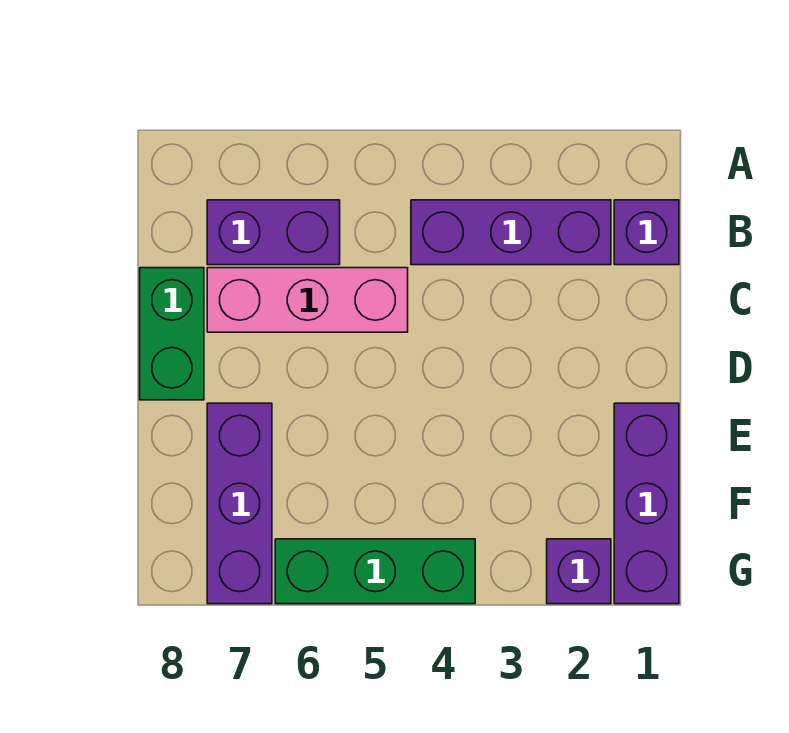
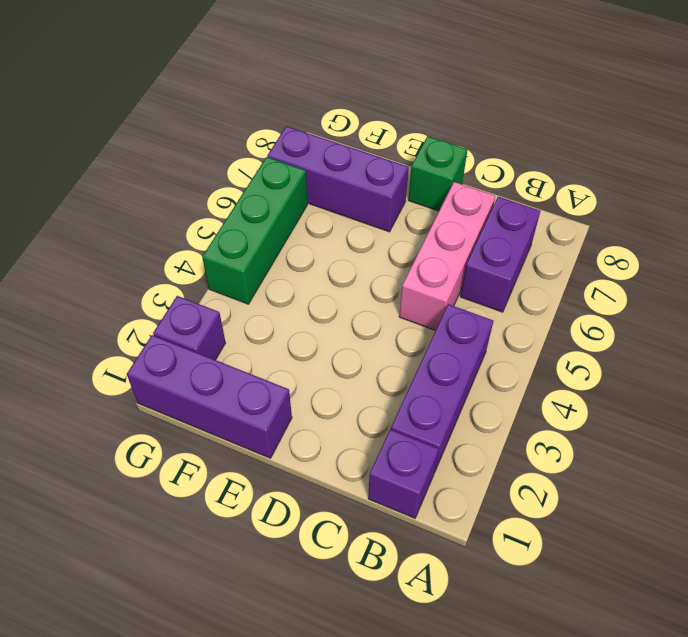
green brick C8:D8 level 1 -> green brick D8 level 1

